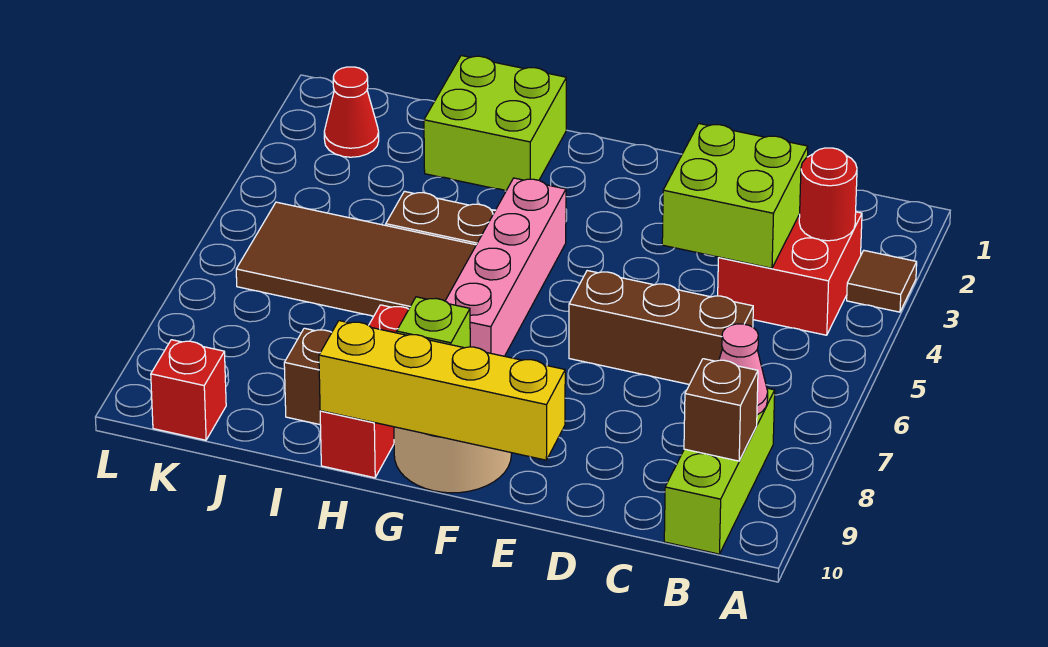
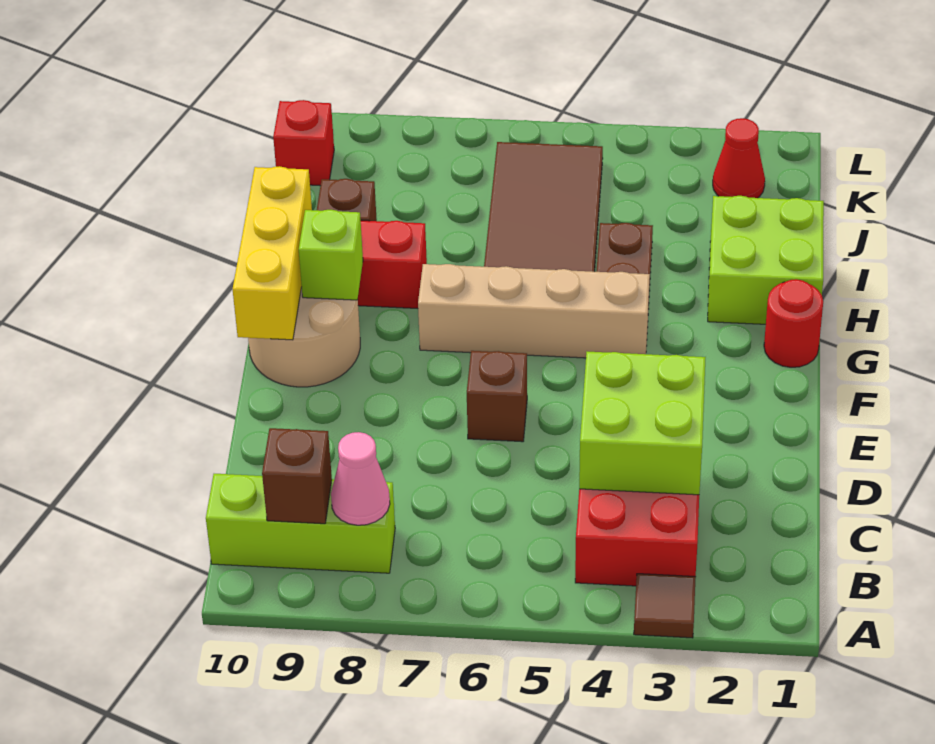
red round brick B3 level 2 -> red round brick G1 level 1
brown brick C6:E6 level 1 -> brown brick E6 level 1
yellow brick E10:H10 level 2 -> yellow brick F10:H10 level 2
pink brick G4:G7 level 1 -> tan brick G4:G7 level 1

